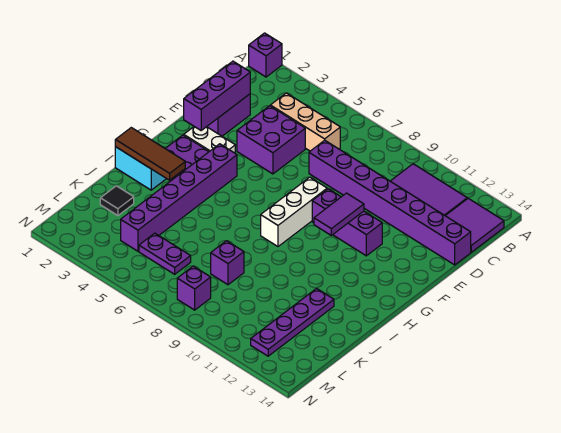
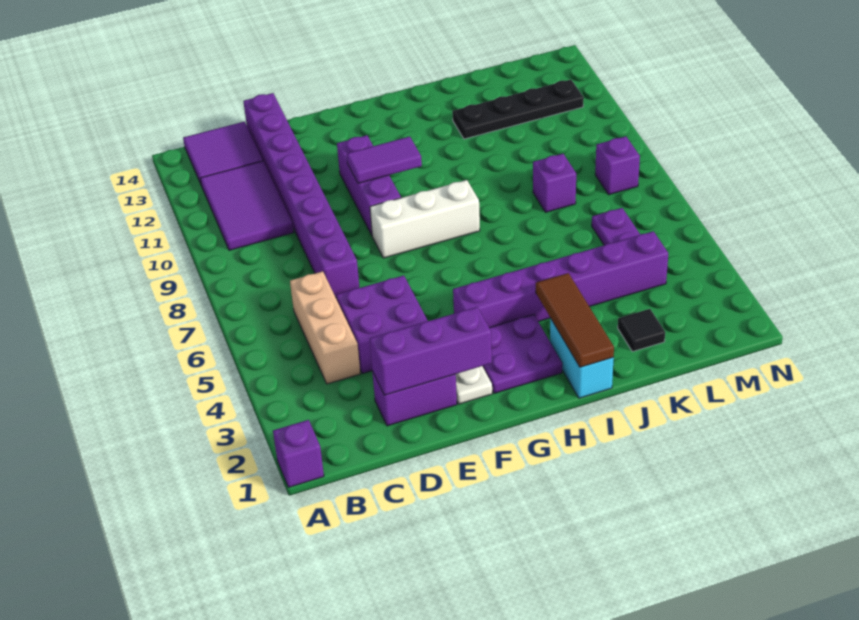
purple plate J12:M12 level 1 -> black plate J12:M12 level 1

